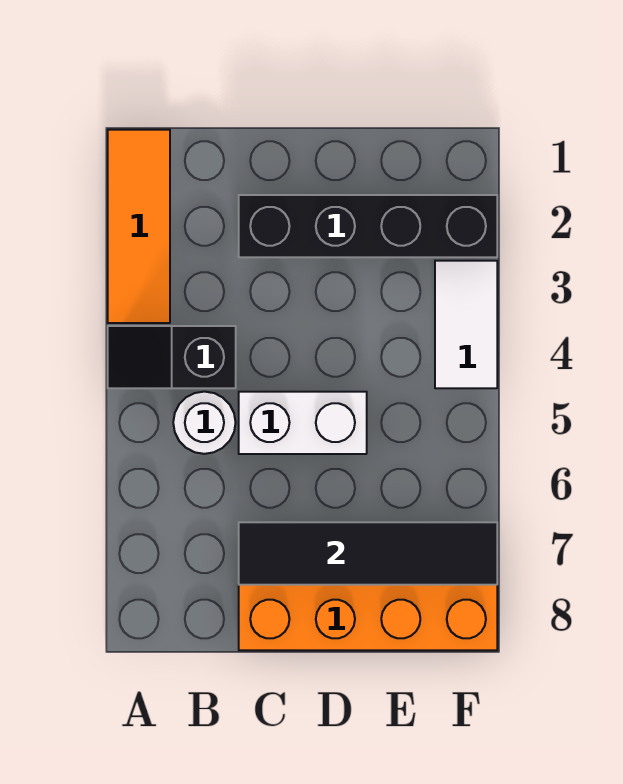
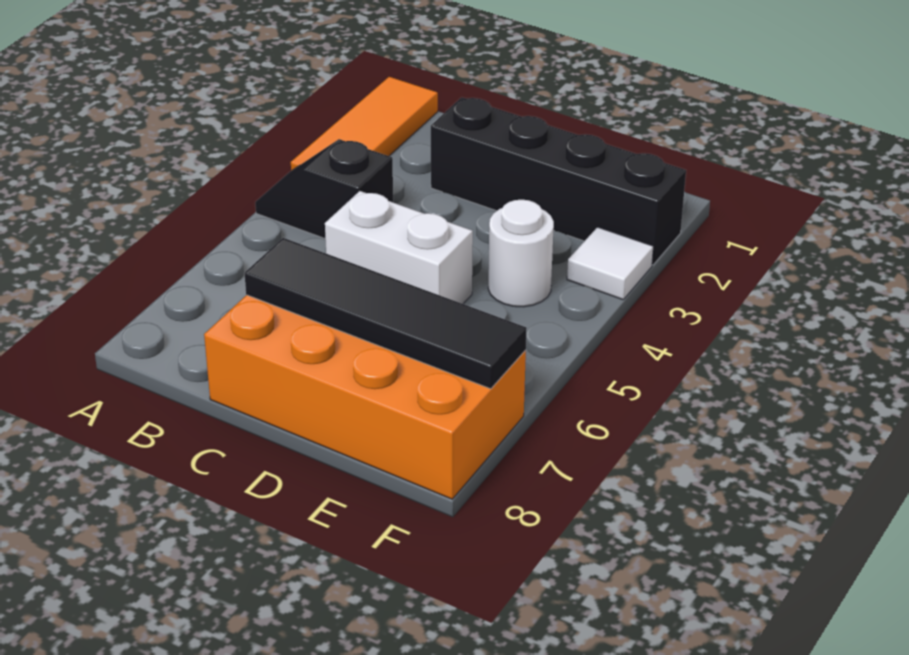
white round brick B5 level 1 -> white round brick E4 level 1
white tile F3:F4 level 1 -> white tile F3 level 1

